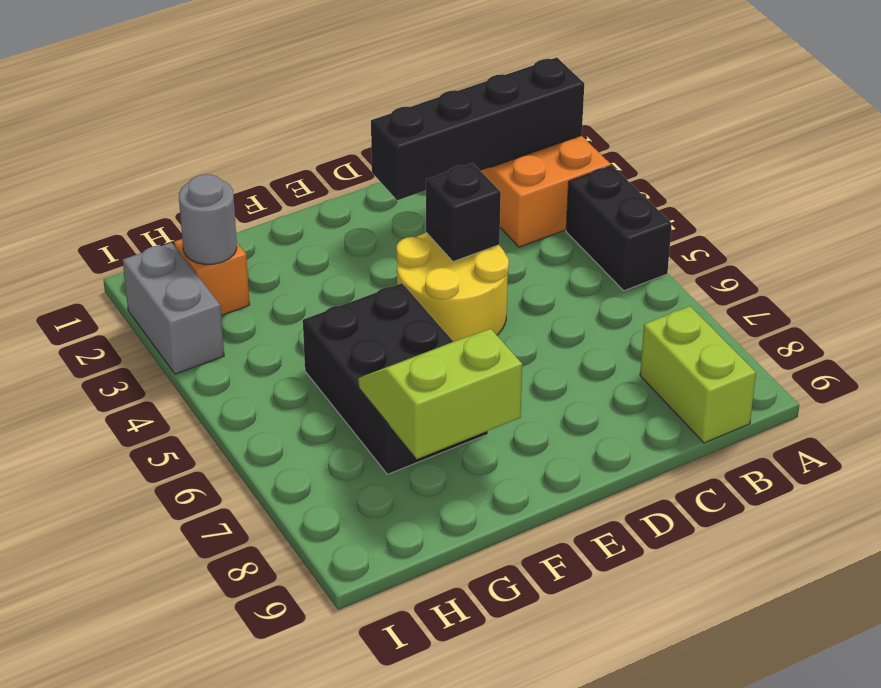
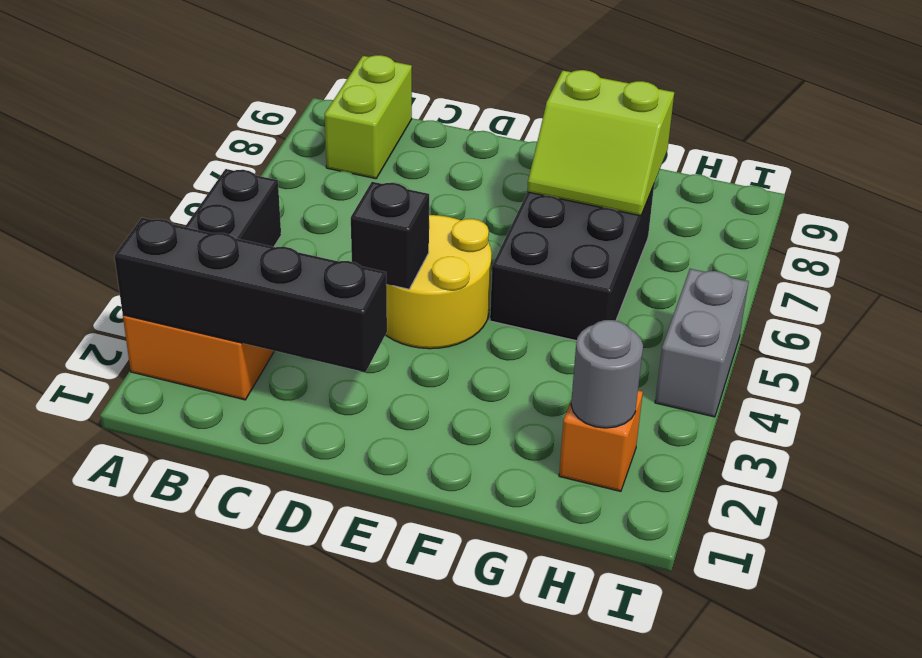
grey brick I2:I3 level 1 -> grey brick I4:I5 level 1

